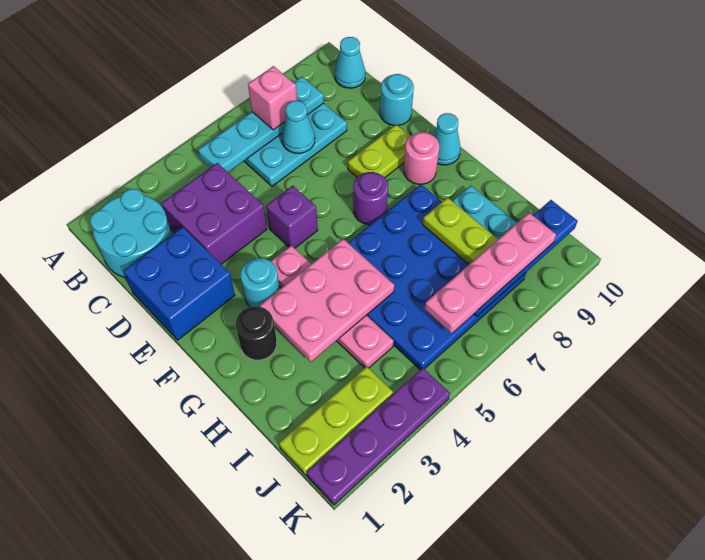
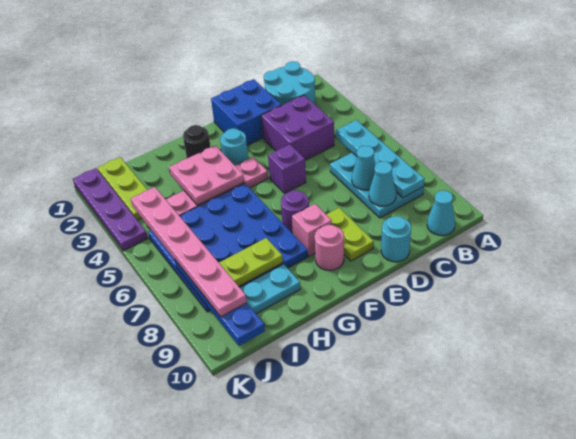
pink brick B7 level 3 -> pink brick F8 level 1
cyan cone F10 level 1 -> cyan cone C8 level 2
pink plate G3:H5 level 2 -> pink plate G3:H4 level 2
pink plate J6:J9 level 3 -> pink plate J4:J9 level 3

